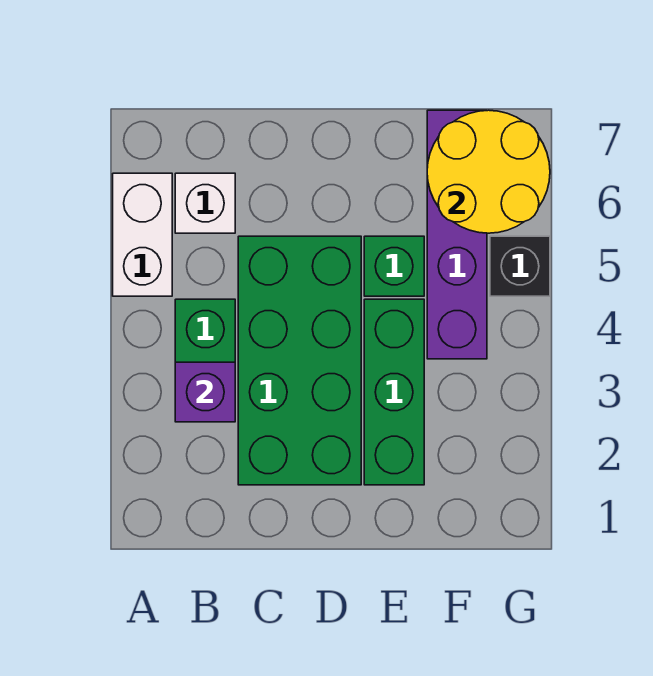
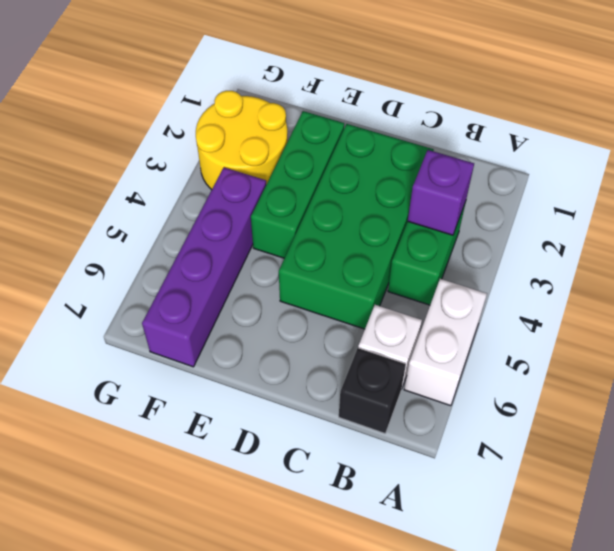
green brick E5 level 1 -> none
yellow round brick F6:G7 level 2 -> yellow round brick F2:G3 level 1
black brick G5 level 1 -> black brick B7 level 1

